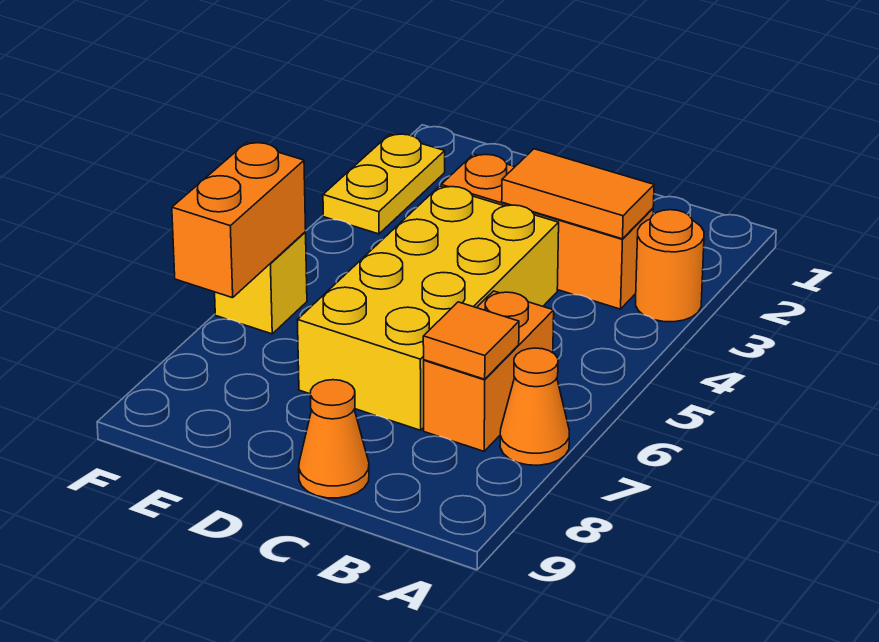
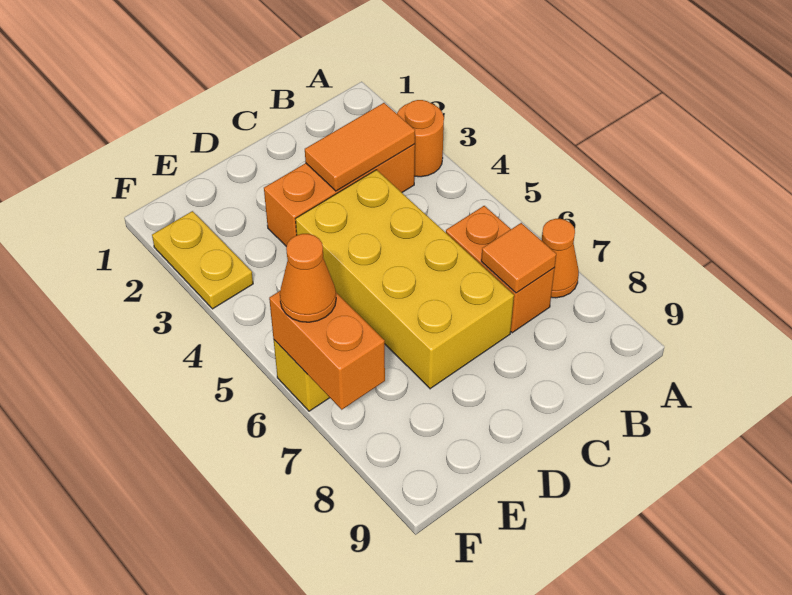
orange cone C9 level 1 -> orange cone F6 level 3

